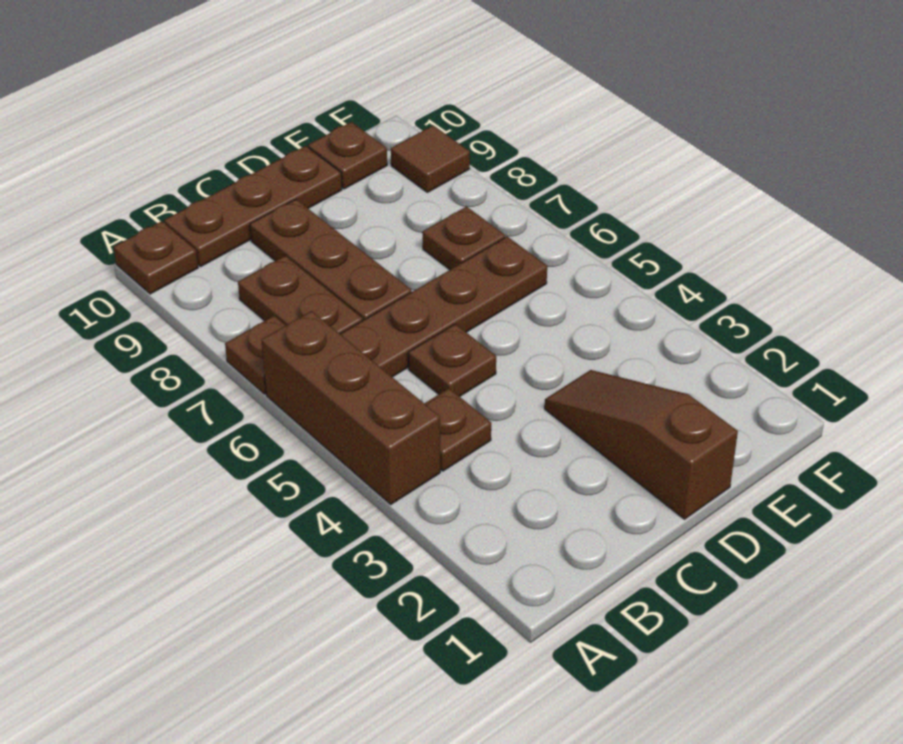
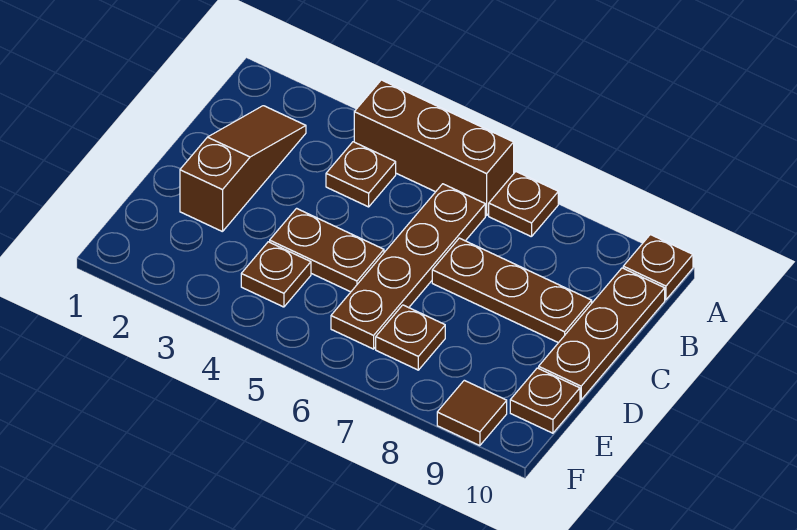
brown plate B7:B8 level 1 -> brown plate D4:D5 level 1
brown plate C5 level 1 -> brown plate E4 level 1
brown slope D1:D3 level 1 top 1 -> brown slope B2:D2 level 1 top D

